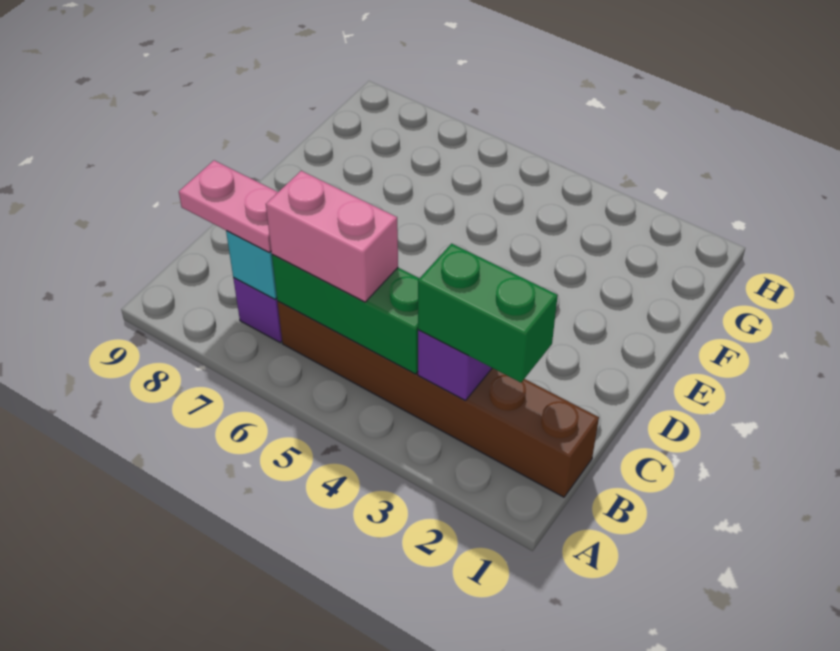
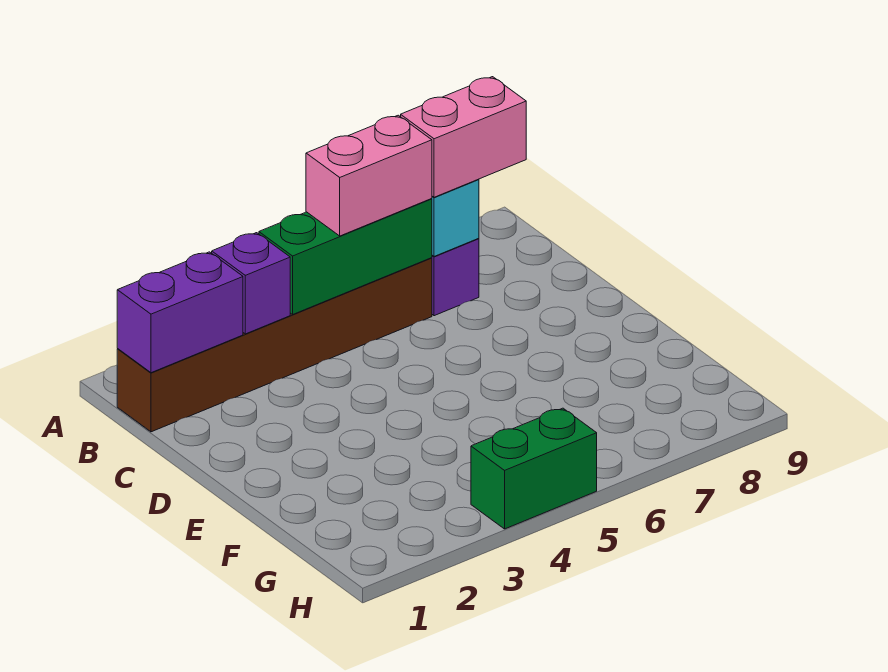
none -> purple brick B1:B2 level 2
green brick B2:B3 level 3 -> green brick H4:H5 level 1
pink plate B7:B8 level 3 -> pink brick B7:B8 level 3

